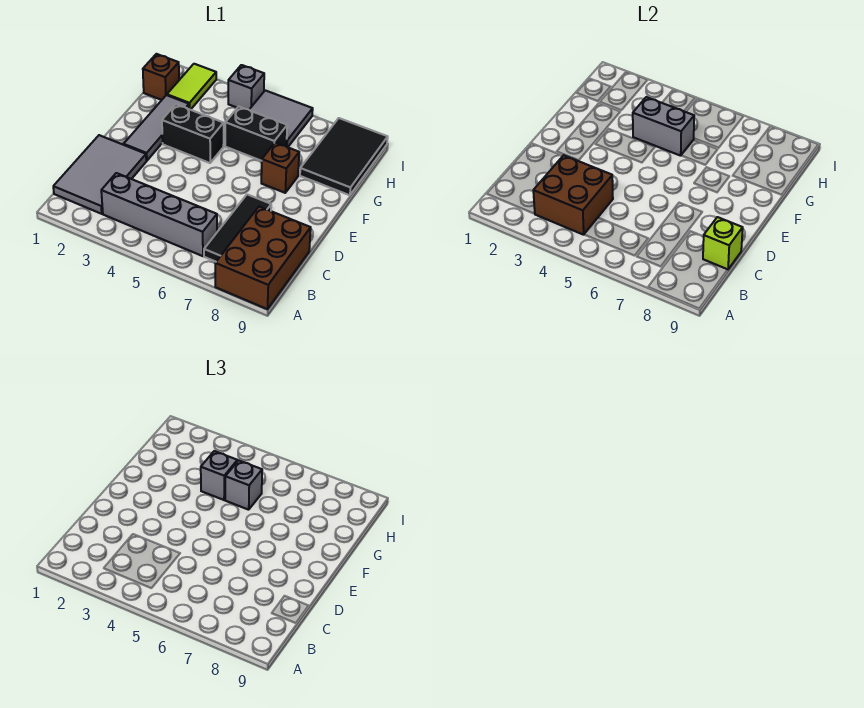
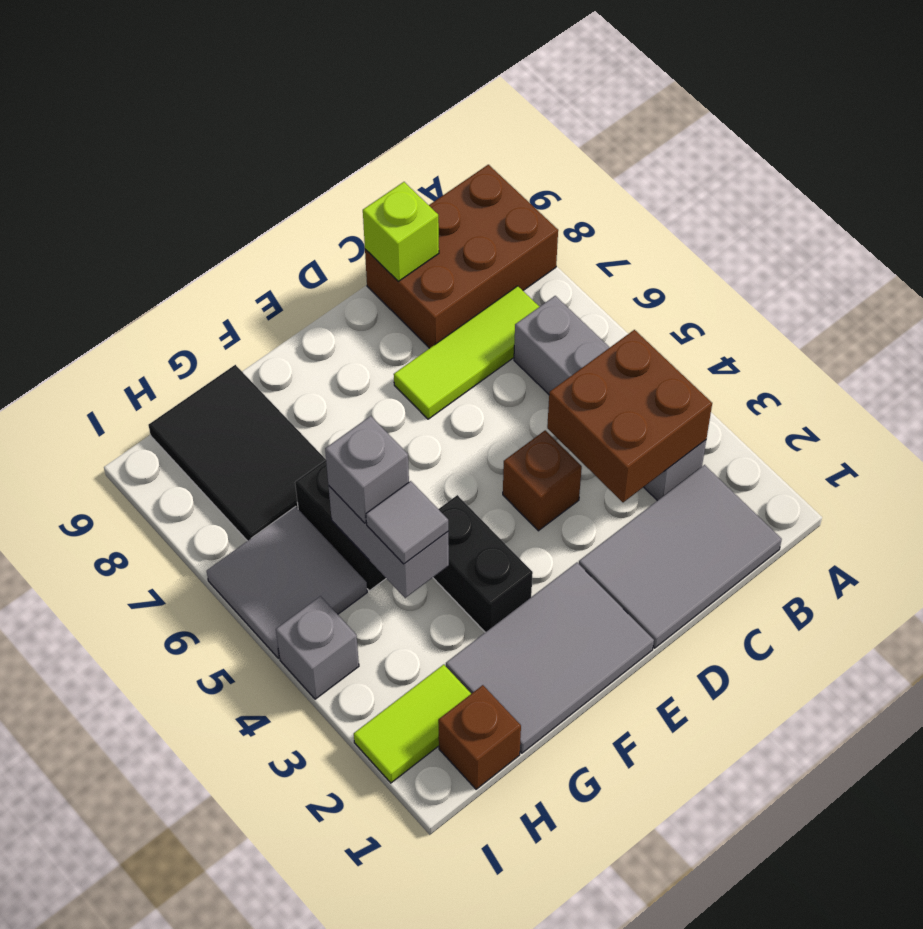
black tile B7:D7 level 1 -> lime tile B7:D7 level 1
grey tile E2:G2 level 1 -> grey tile E1:G2 level 1
brown brick F7 level 1 -> brown brick D4 level 1
grey brick G4 level 3 -> grey tile G4 level 3
black tile G8:I9 level 1 -> black tile G7:H9 level 1

